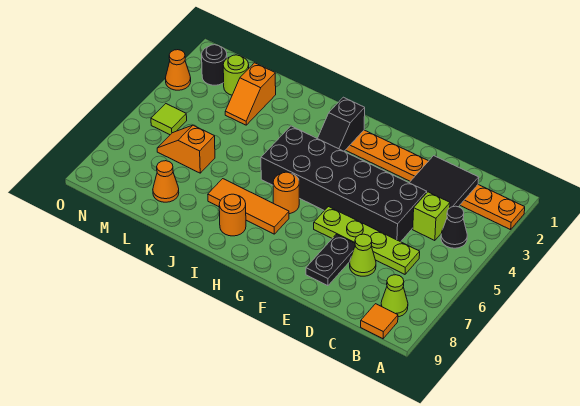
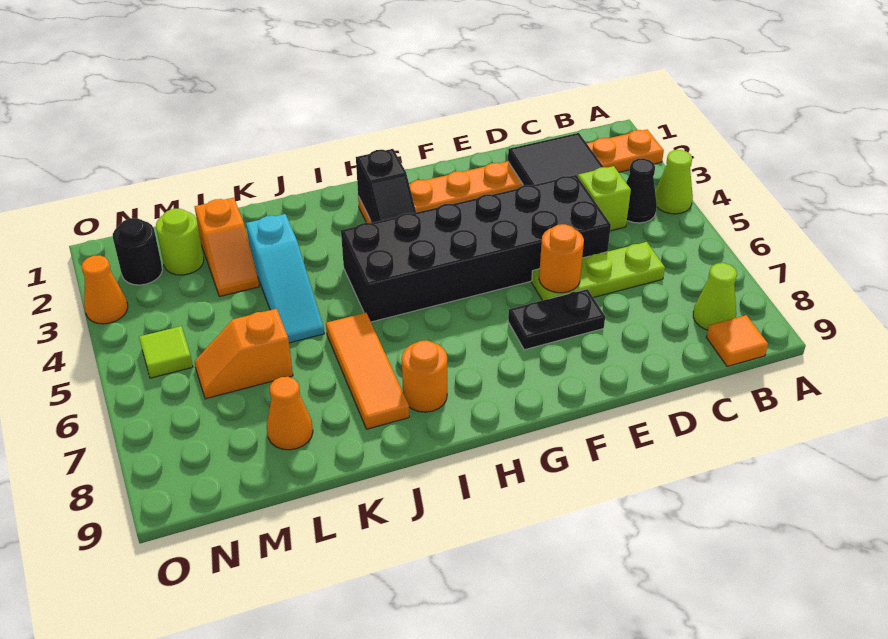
lime plate C6:F6 level 1 -> lime plate C6:E6 level 1
lime cone D7 level 1 -> lime cone A4 level 1
black plate E7:E8 level 1 -> black plate E7:F7 level 1
orange round brick H6 level 1 -> orange round brick E6 level 2
orange tile H7:J7 level 1 -> orange tile J6:J8 level 1
none -> cyan slope K3:K5 level 1 top 3

